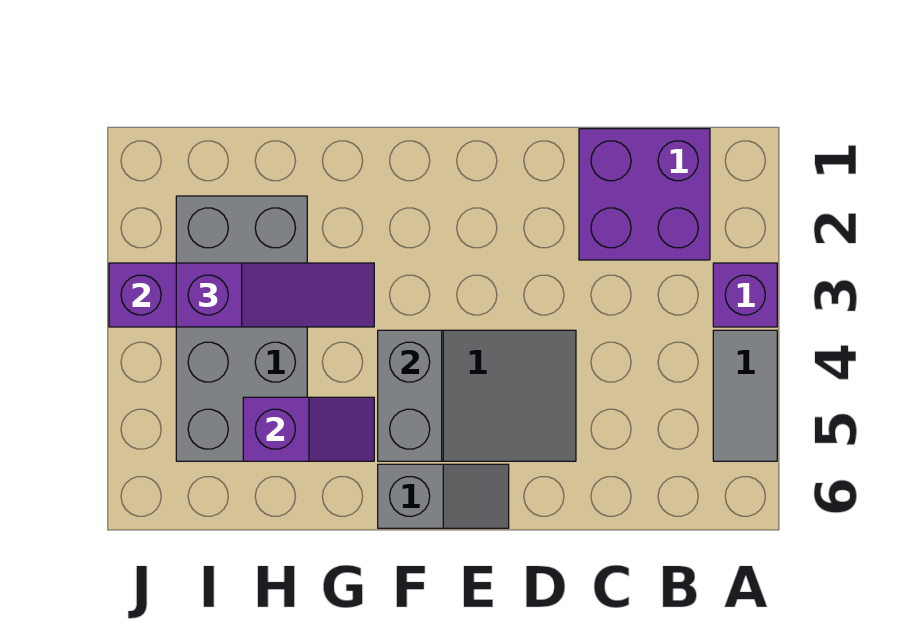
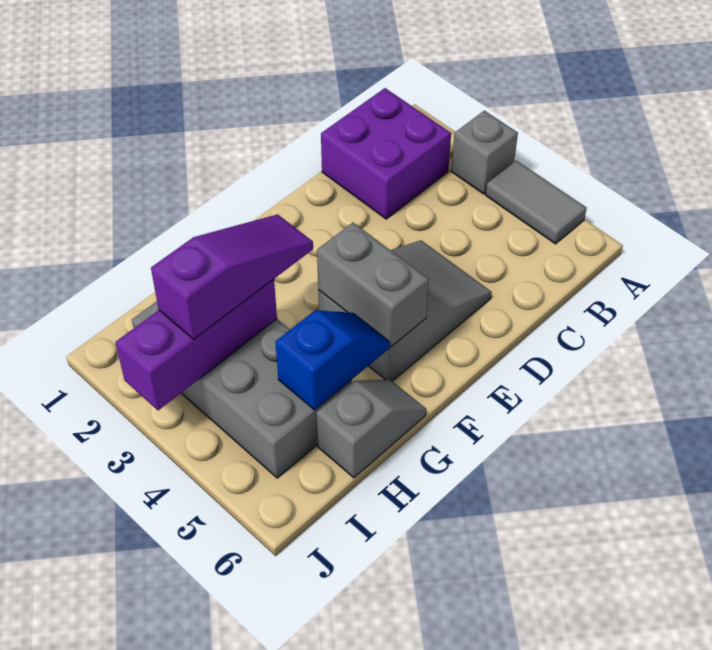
purple brick A3 level 1 -> grey brick A3 level 1
grey slope E6:F6 level 1 top F -> grey slope G6:H6 level 1 top H
purple slope G5:H5 level 2 top H -> blue slope G5:H5 level 2 top H

